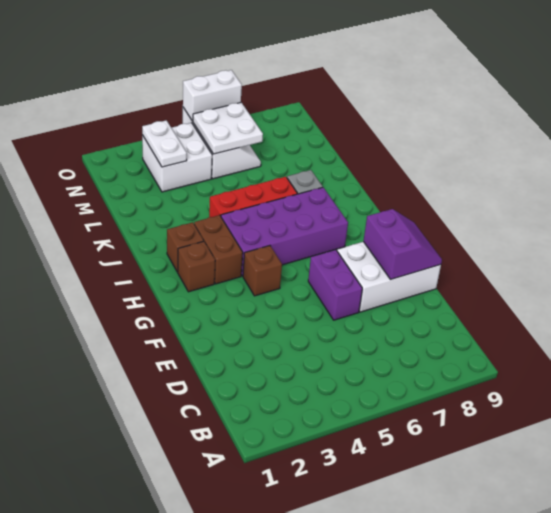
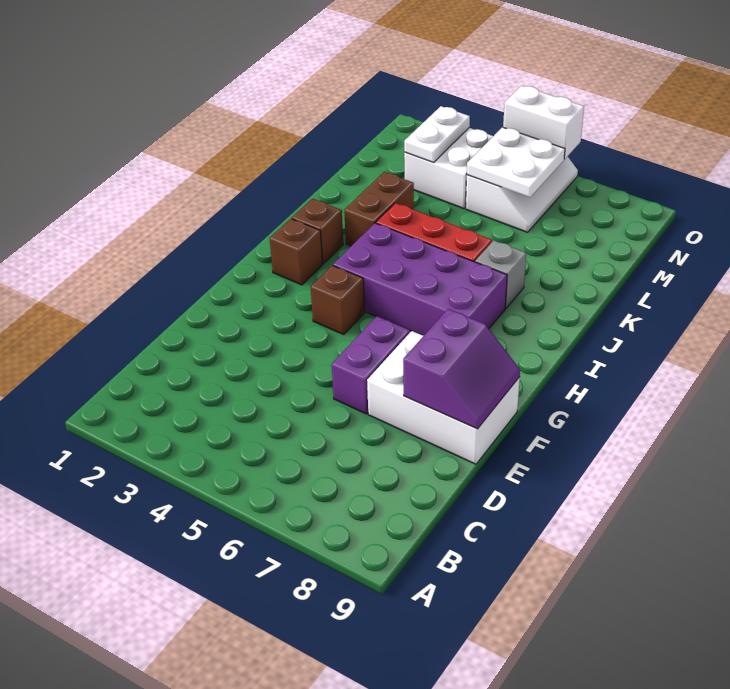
brown brick H3:I3 level 1 -> brown brick J3:K3 level 1

